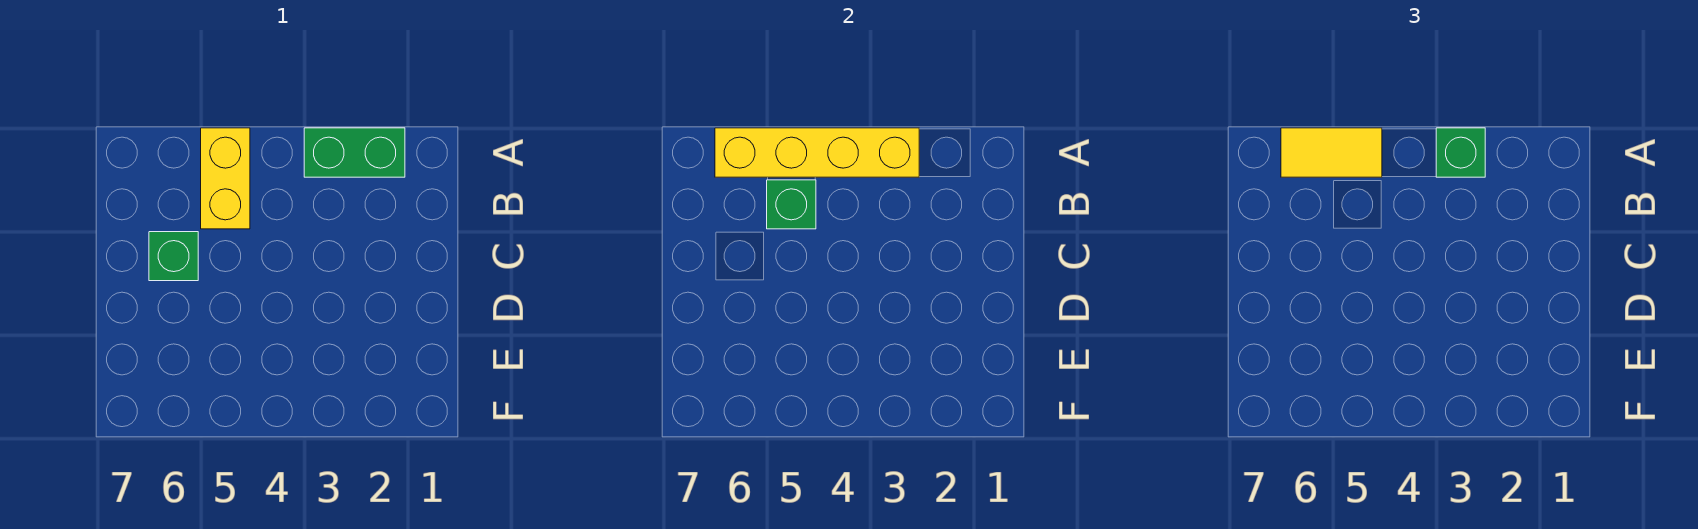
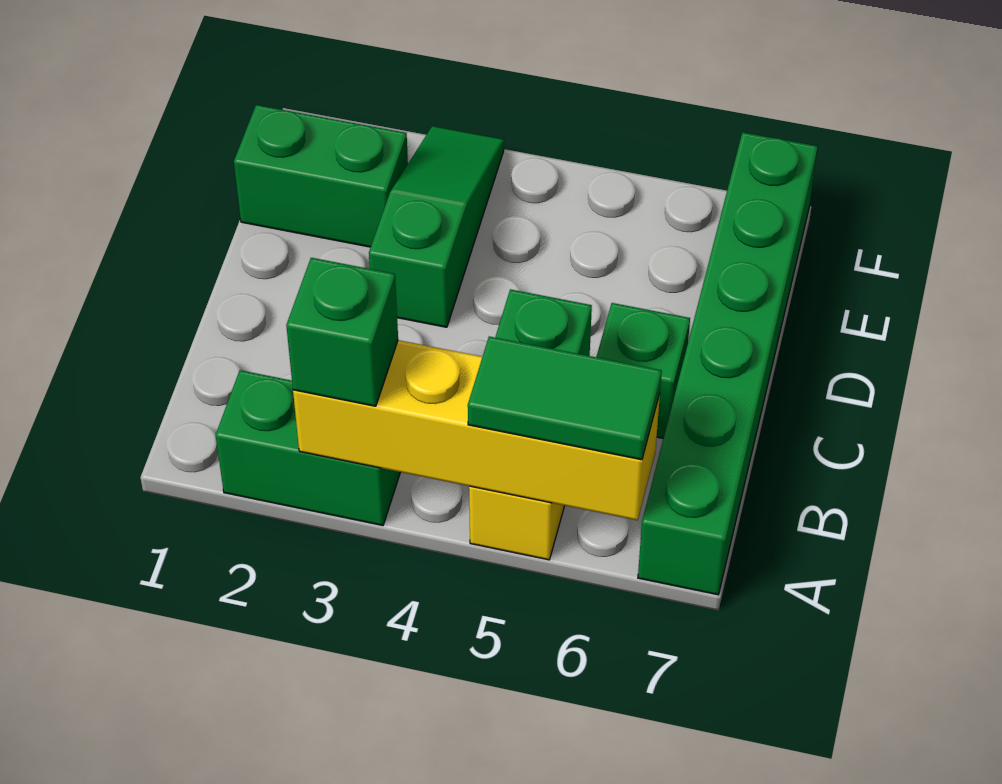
yellow tile A5:A6 level 3 -> green tile A5:A6 level 3
none -> green brick A7:F7 level 1
none -> green slope D3:F3 level 1 top D
none -> green brick E1:E2 level 1

